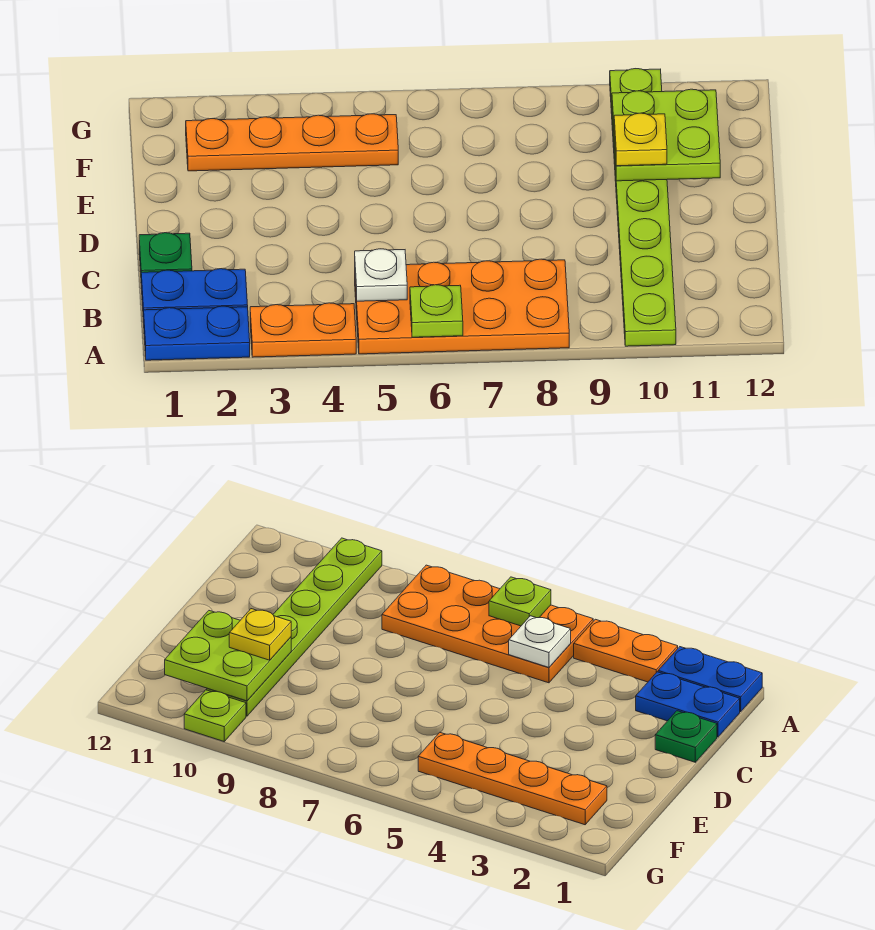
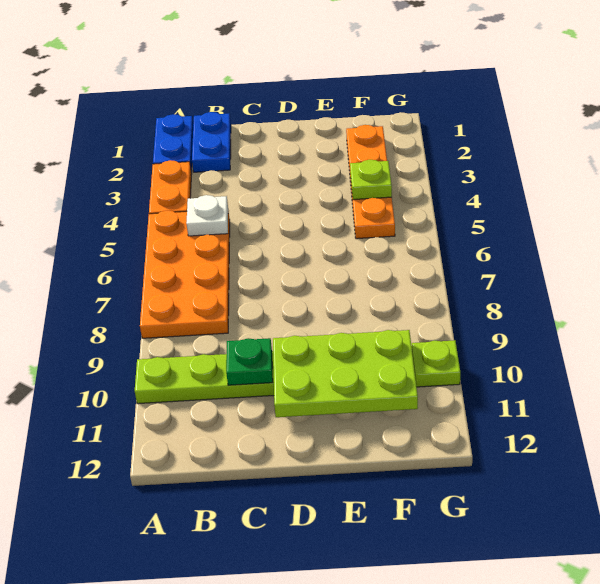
lime plate A6 level 2 -> lime plate F4 level 2
green plate C1 level 1 -> green plate C10 level 2
lime plate E10:F11 level 2 -> lime plate D10:F11 level 2
yellow plate E10 level 3 -> none

